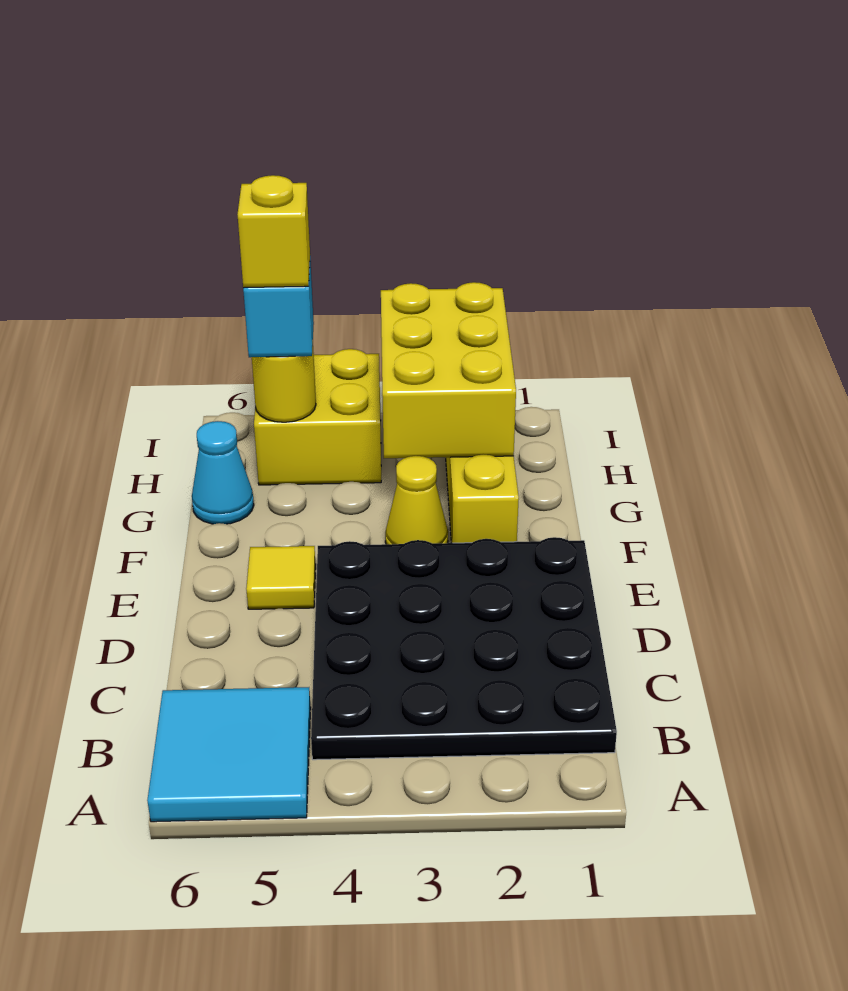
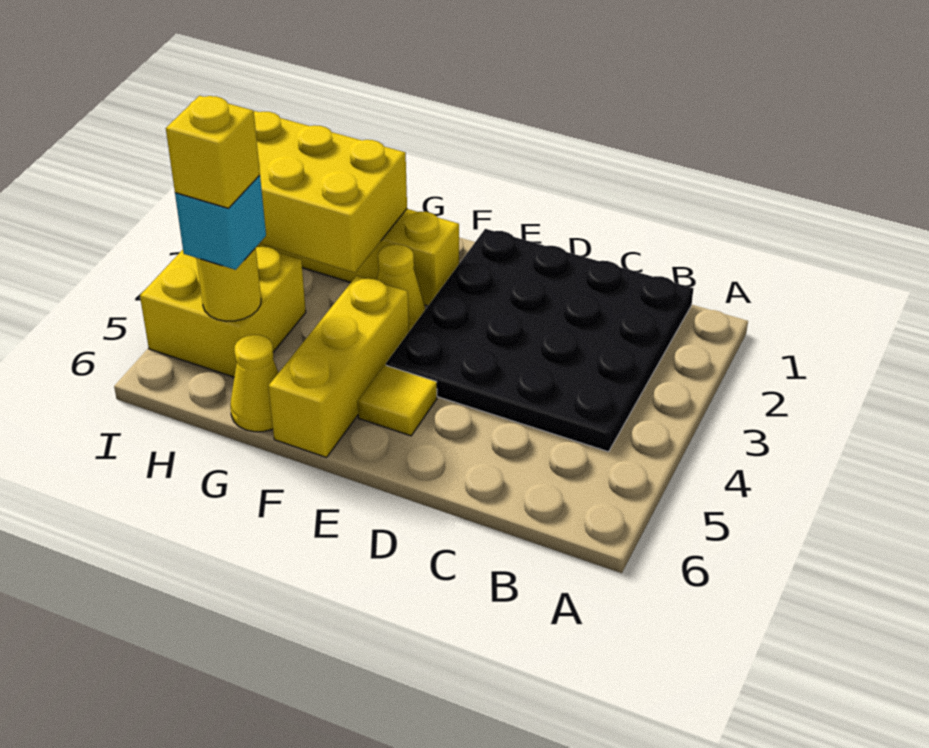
cyan tile A5:B6 level 1 -> none
none -> yellow brick F4:F6 level 1
cyan cone G6 level 1 -> yellow cone G6 level 1

